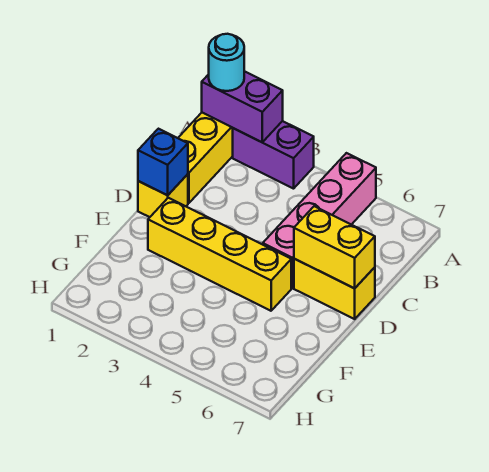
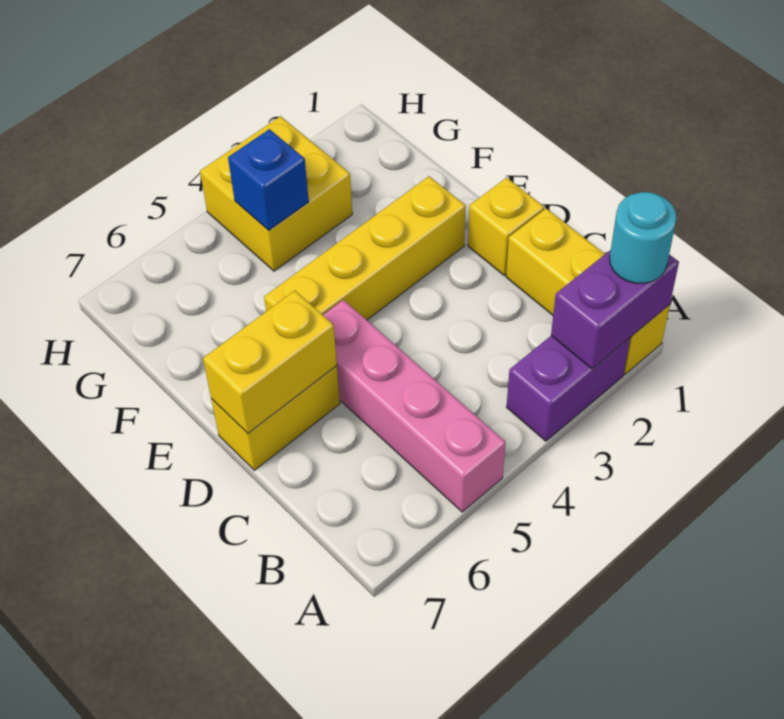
blue brick D1 level 2 -> blue brick G4 level 2
none -> yellow brick G3:H4 level 1

